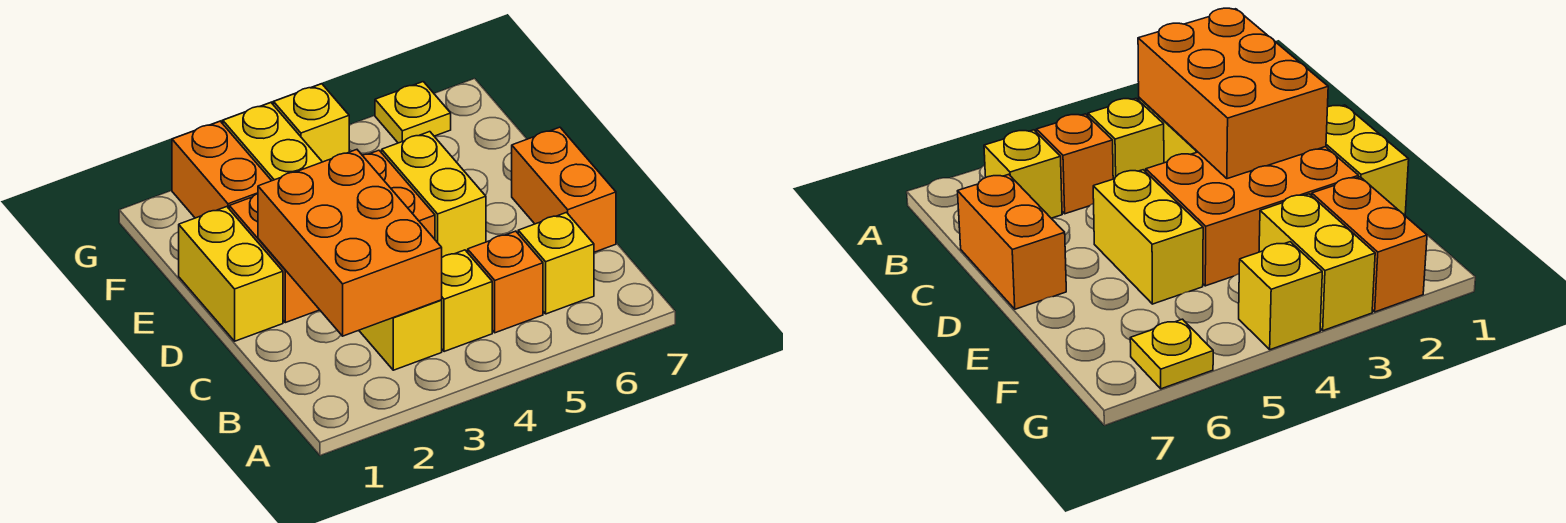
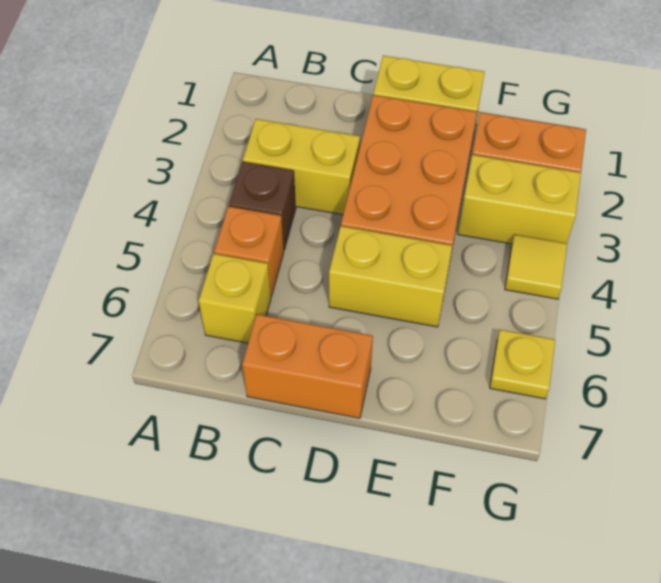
orange brick B2:D3 level 2 -> none
yellow brick B4 level 1 -> brown brick B4 level 1
yellow brick G4 level 1 -> yellow tile G4 level 1

